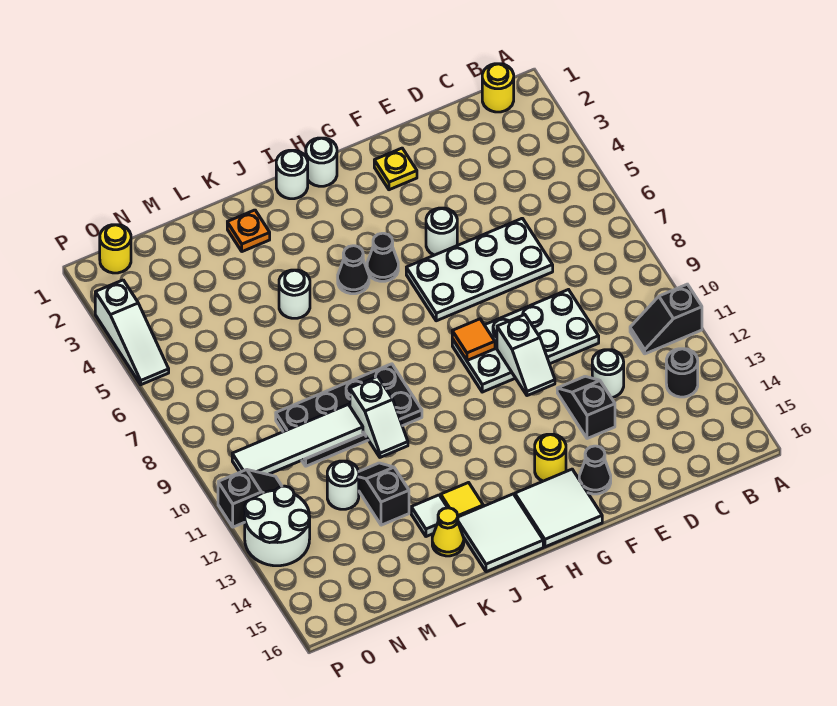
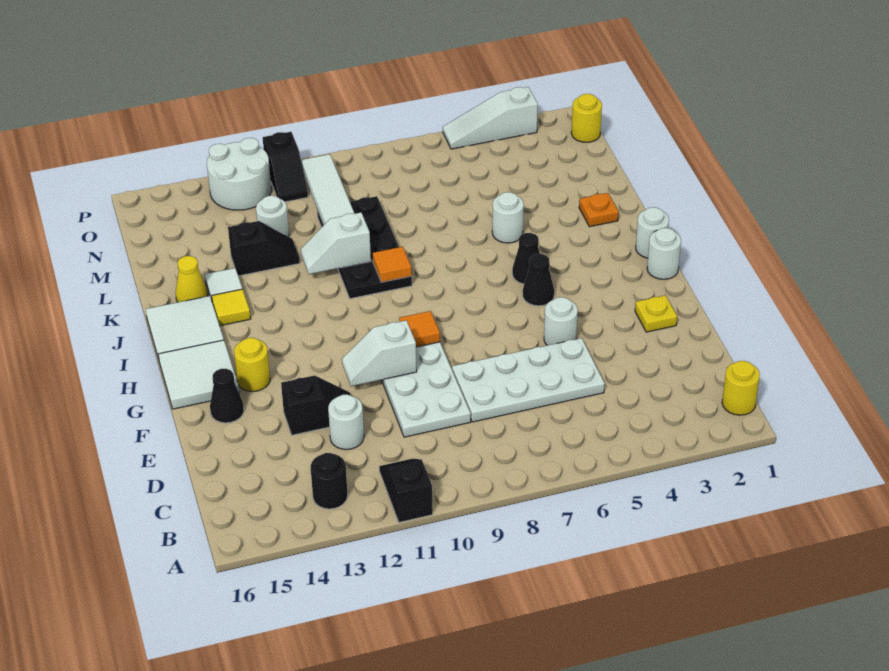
white plate D6:G7 level 1 -> white plate D5:E8 level 1
none -> orange tile J9 level 2

